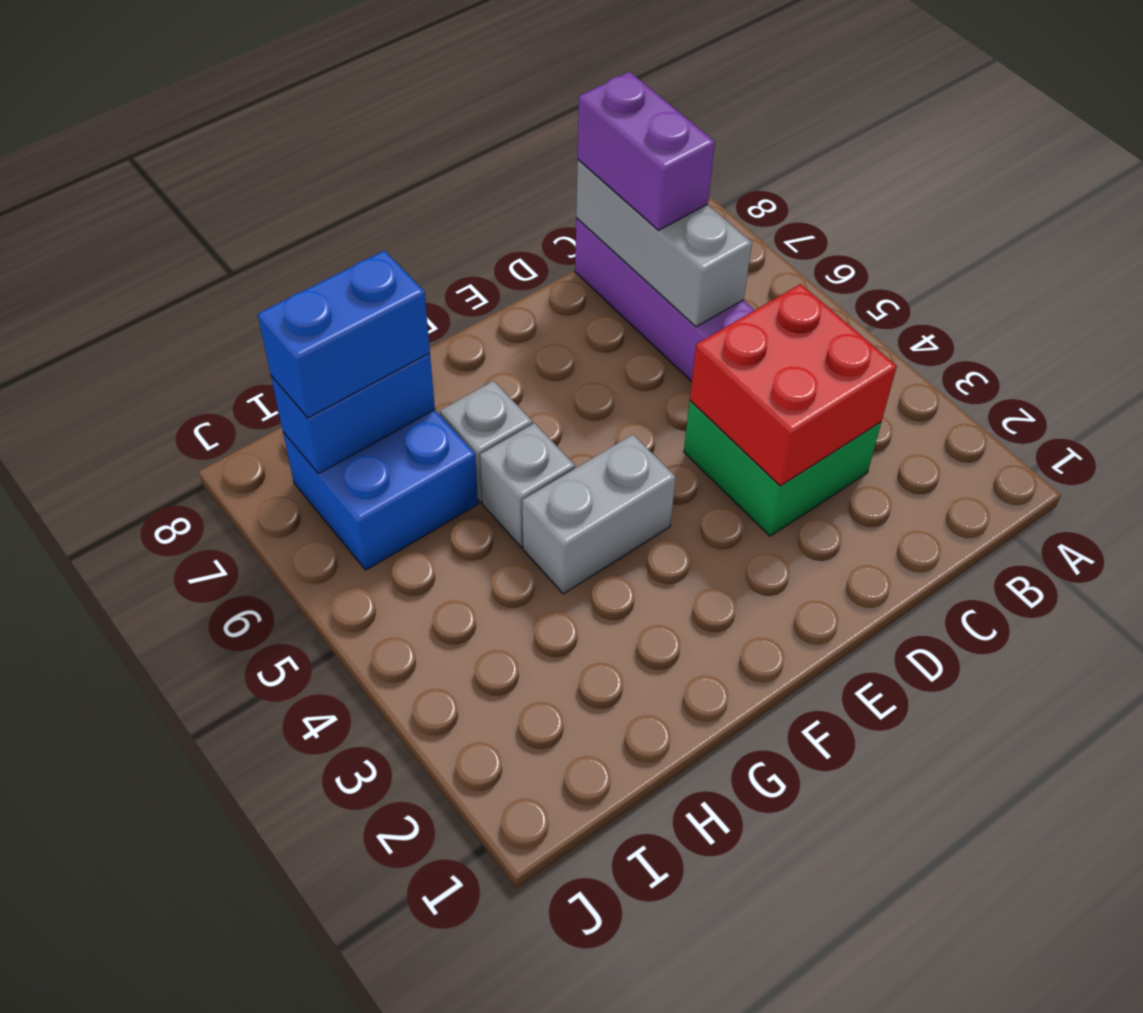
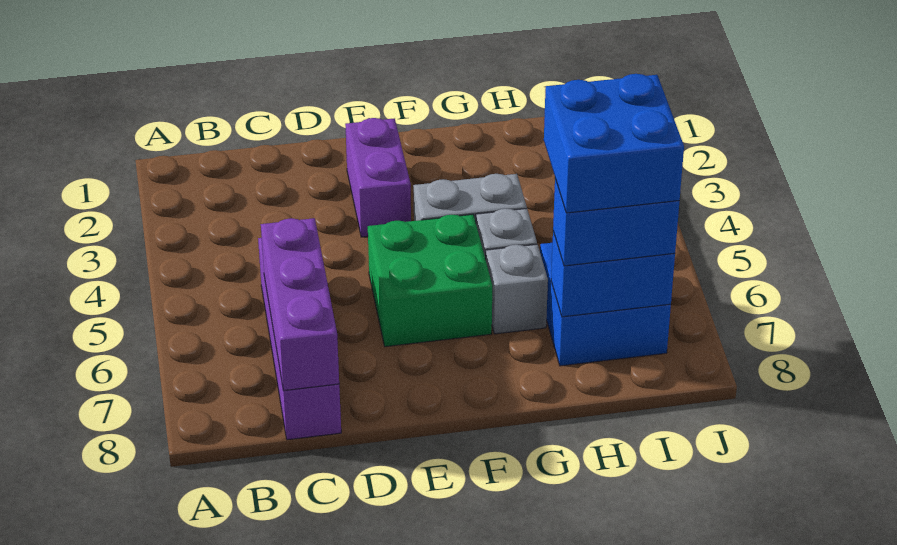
green brick C3:D4 level 1 -> green brick E5:F6 level 1
red brick C3:D4 level 2 -> none
grey brick C6:C8 level 2 -> purple brick C6:C8 level 2
purple brick C7:C8 level 3 -> purple brick E2:E3 level 1
none -> blue brick H6:I7 level 4

